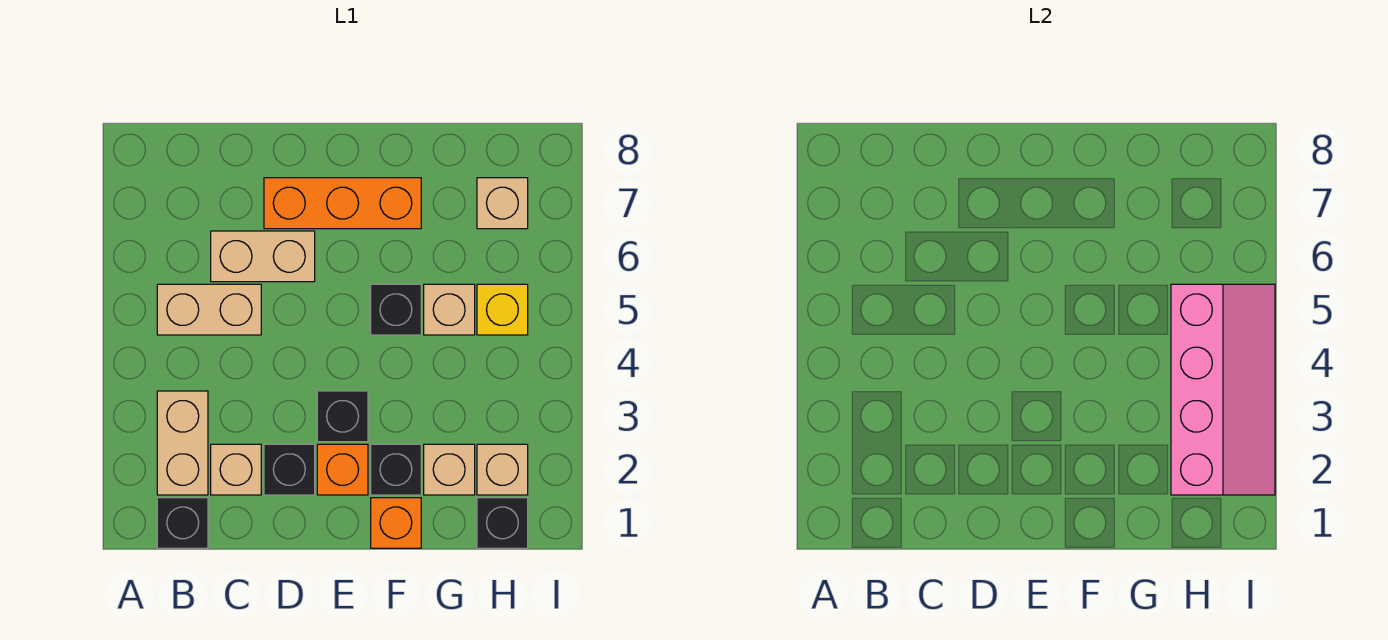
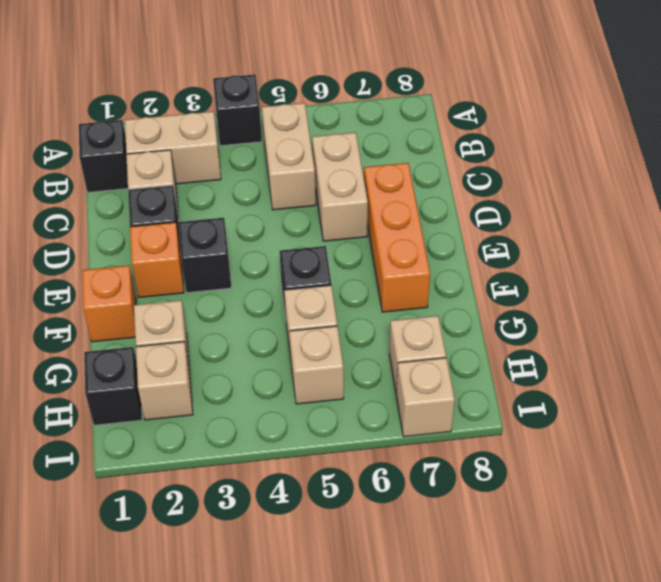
black brick F2 level 1 -> black brick A4 level 1
pink slope H2:I5 level 2 top H -> none
yellow brick H5 level 1 -> tan brick H5 level 1
none -> tan brick I7 level 1

